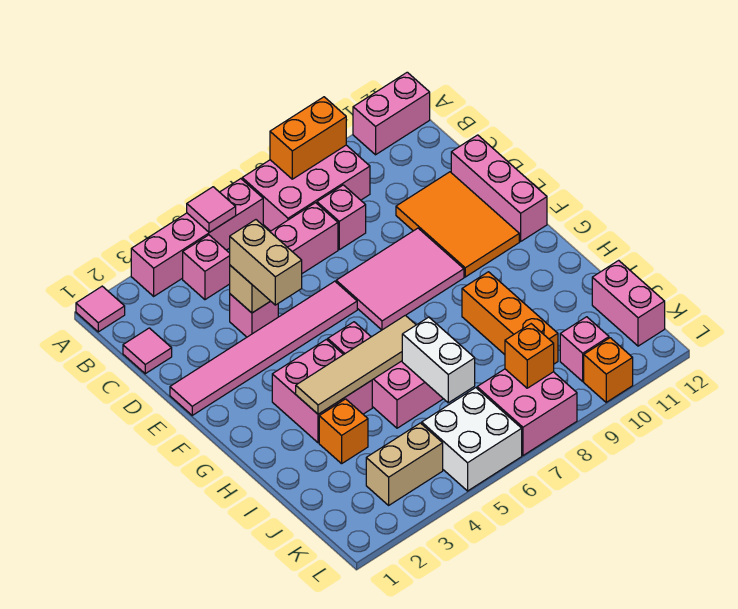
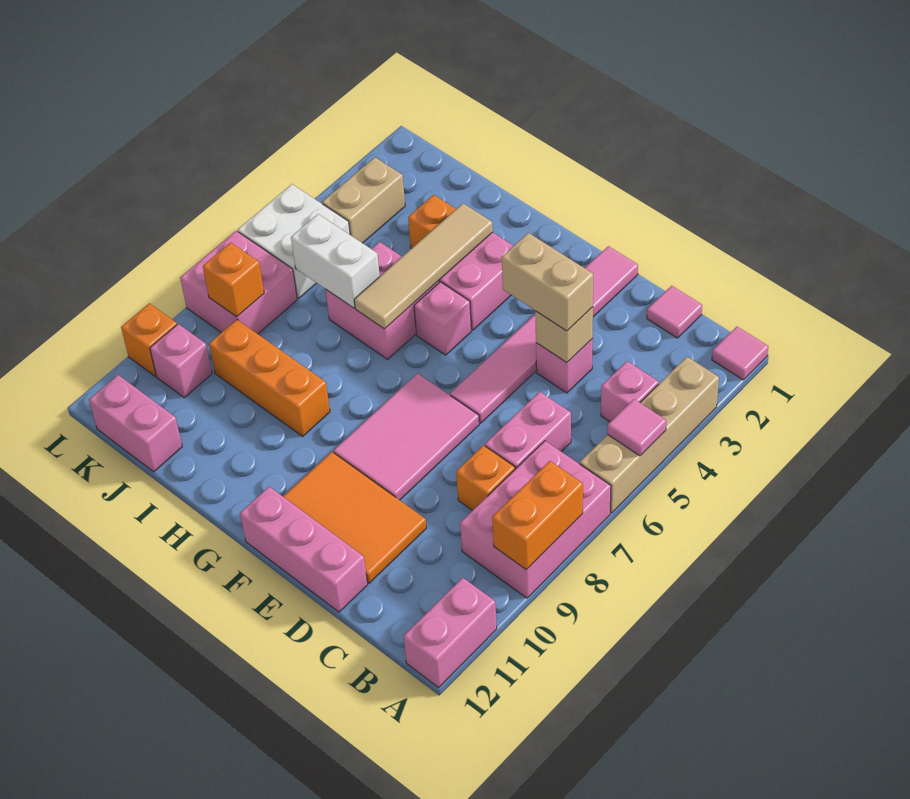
pink brick A3:A6 level 1 -> tan brick A3:A6 level 1
pink brick C8 level 1 -> orange brick C8 level 1

